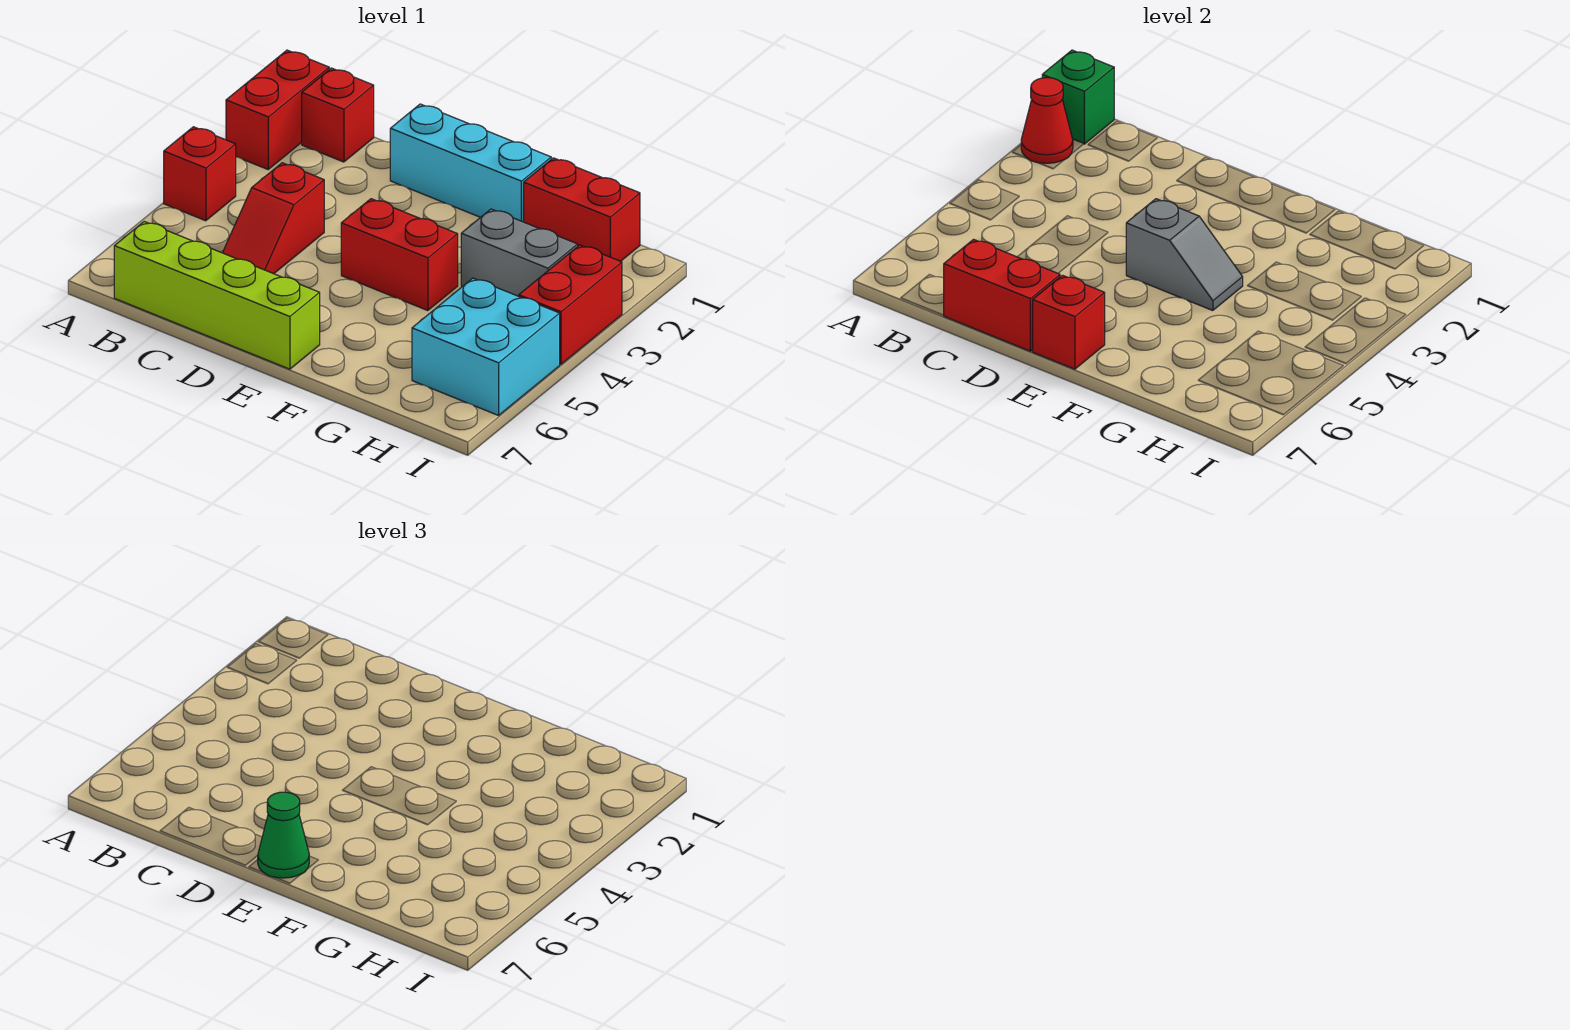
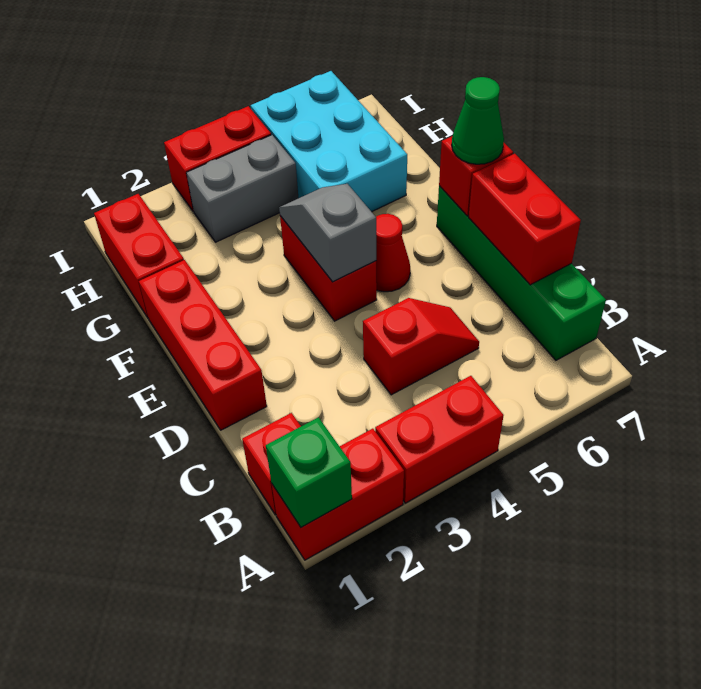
red cone A2 level 2 -> red cone E5 level 1
red brick A4 level 1 -> red brick A3:A4 level 1
lime brick B7:E7 level 1 -> green brick B7:E7 level 1
cyan brick D1:F1 level 1 -> red brick D1:F1 level 1
grey brick G3:H3 level 1 -> grey brick H3:H4 level 1
cyan brick H5:I6 level 1 -> cyan brick G5:I6 level 1

